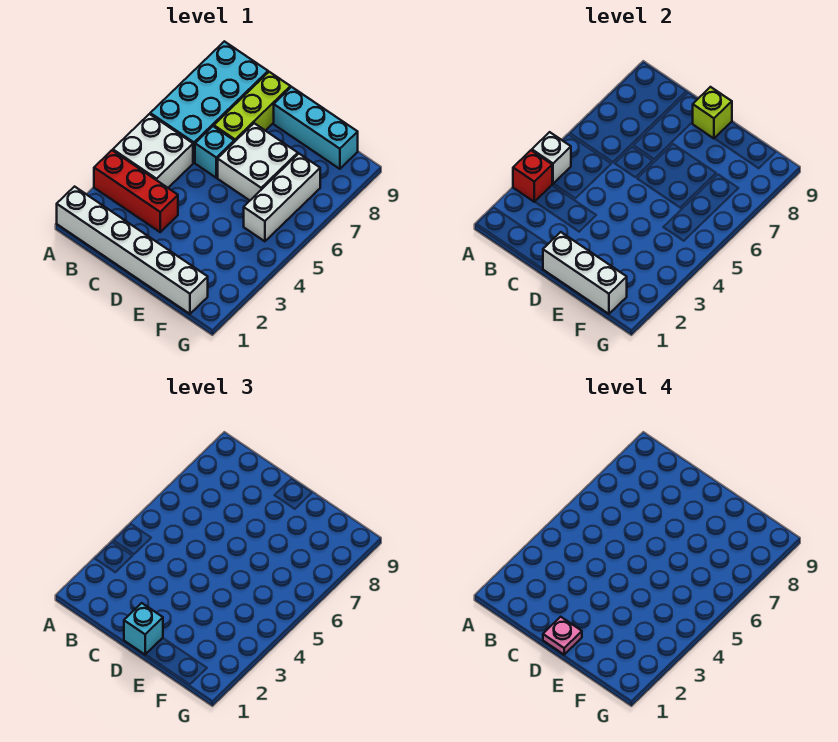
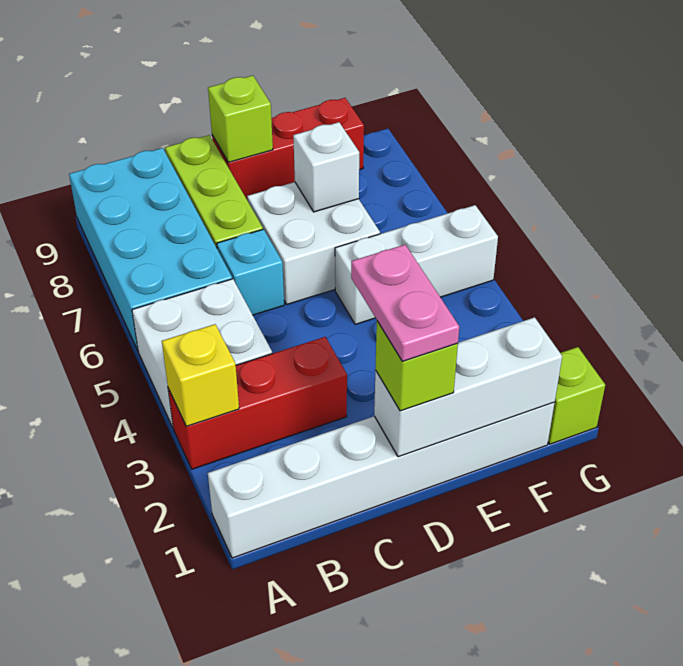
red brick A3 level 2 -> yellow brick A3 level 2
white brick A4 level 2 -> white brick E7 level 2
cyan brick D1 level 3 -> lime brick D1 level 3
pink plate D1 level 4 -> pink plate D1:D2 level 4
cyan brick D9:F9 level 1 -> red brick D9:F9 level 1
white brick F5:F7 level 1 -> white brick E5:G5 level 1
none -> lime brick G1 level 1

